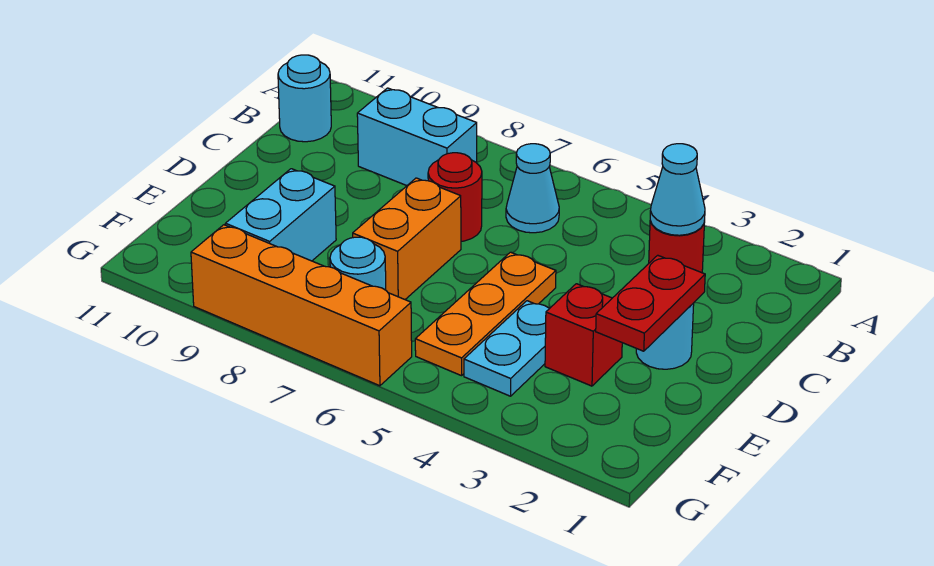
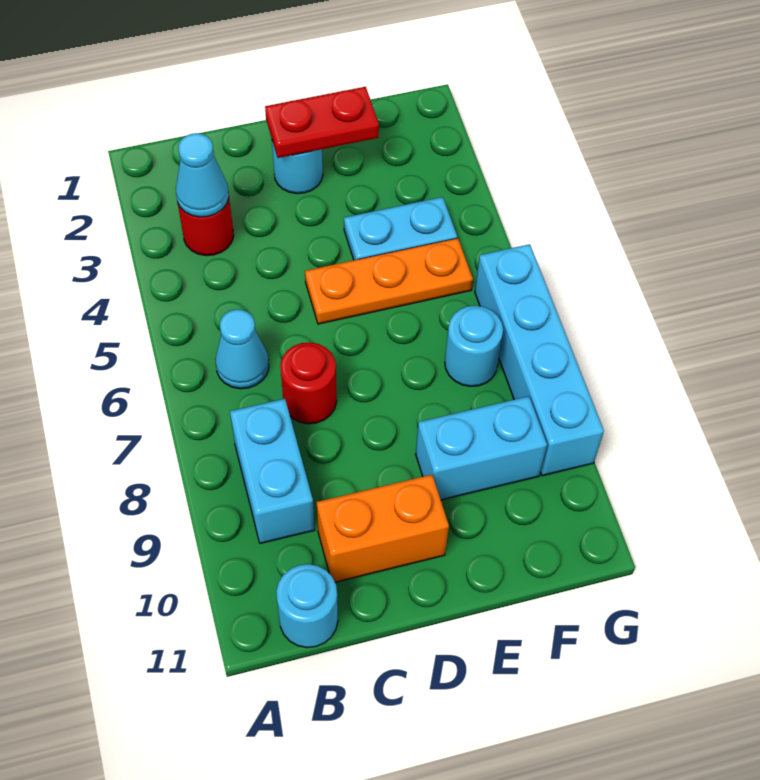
orange brick D7:E7 level 1 -> orange brick C10:D10 level 1
red brick E3 level 1 -> none
orange brick G6:G9 level 1 -> cyan brick G6:G9 level 1

